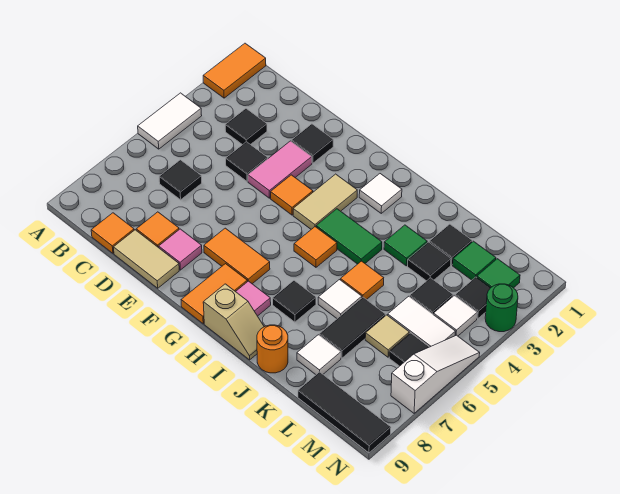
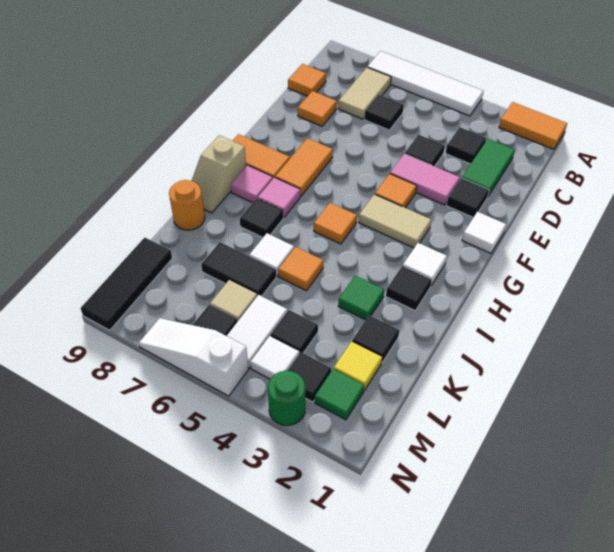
white tile A4:A5 level 1 -> white tile A4:A7 level 1
tan tile D9:E9 level 1 -> tan tile B7:C7 level 1
pink tile E8 level 1 -> pink tile H7 level 1
green tile H4:I4 level 1 -> green tile C2:D2 level 1
black tile K3 level 1 -> black tile I2 level 1
white tile K8 level 1 -> white tile F1 level 1
green tile L2 level 1 -> yellow tile L2 level 1
white slope N5:N7 level 1 top 7 -> white slope N5:N7 level 1 top 5

